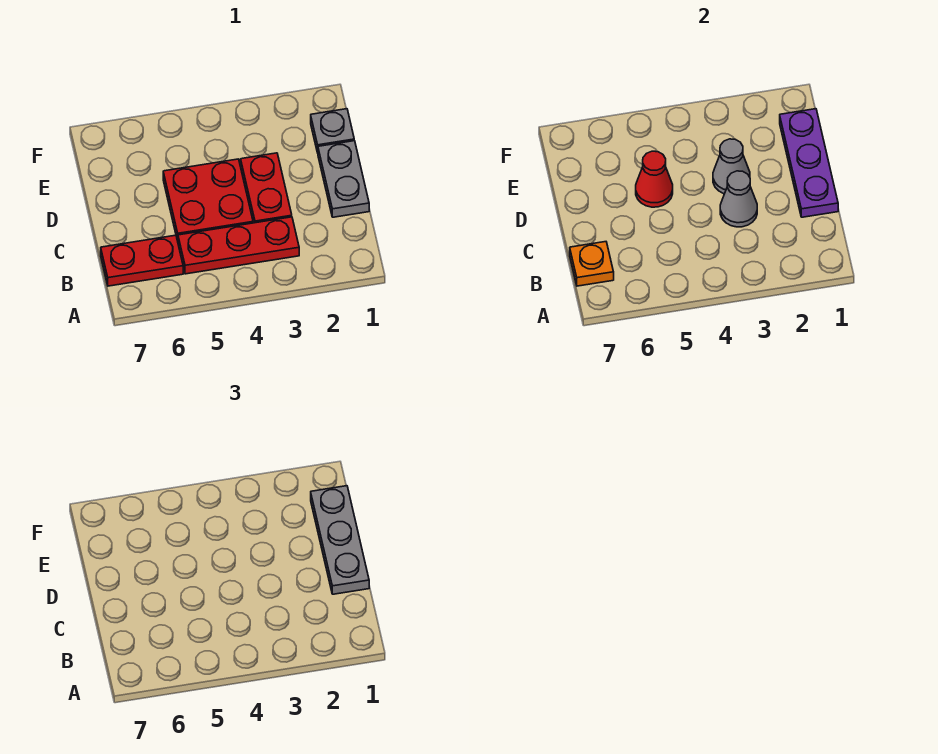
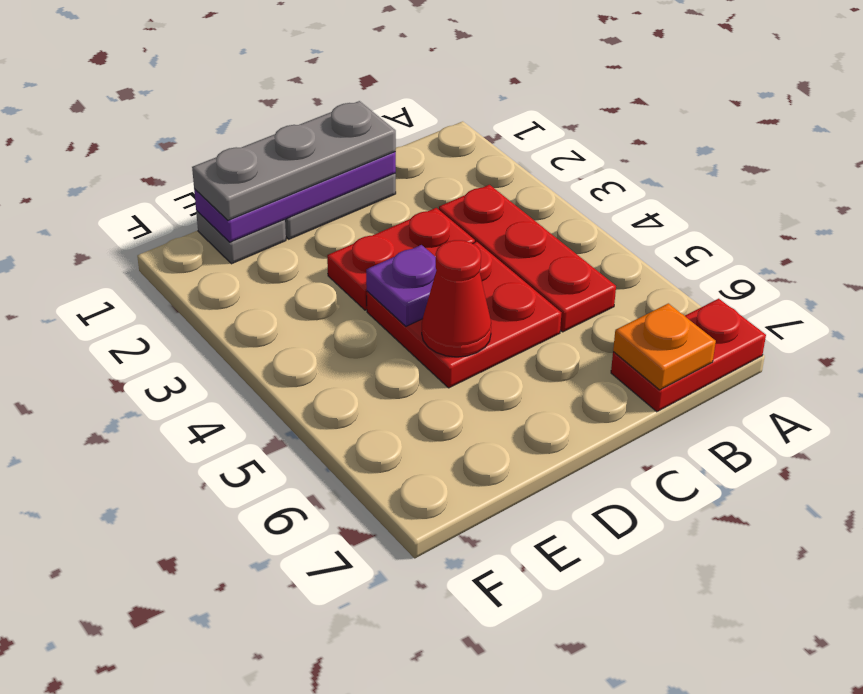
red plate B6:B7 level 1 -> red plate A7:B7 level 1
grey cone C3 level 2 -> none
grey cone D3 level 2 -> none
none -> purple plate D4 level 2

